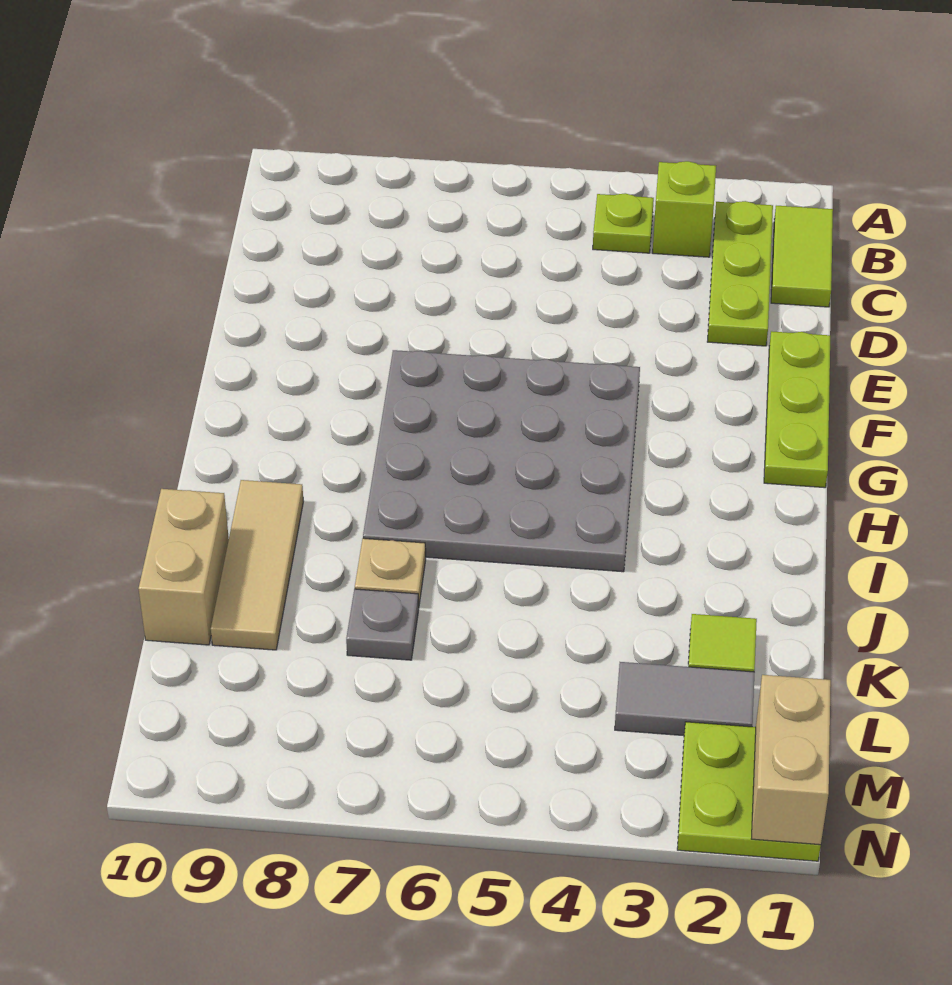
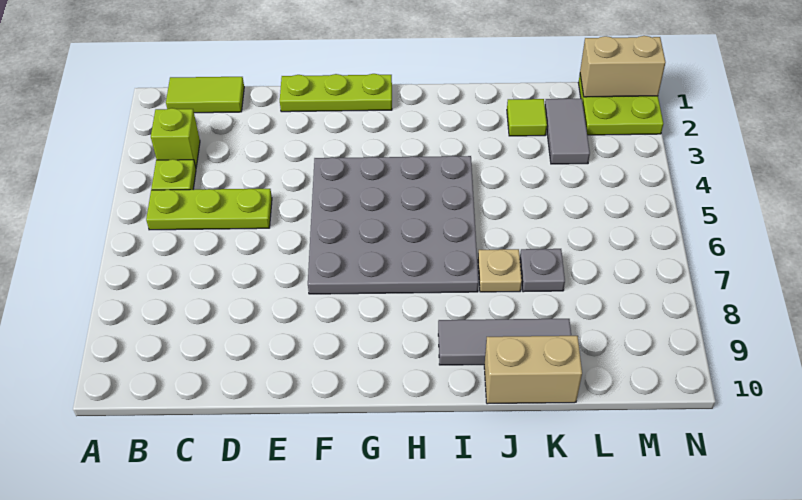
lime plate B2:D2 level 1 -> lime plate B5:D5 level 1
tan tile I9:K9 level 1 -> grey tile I9:K9 level 1

